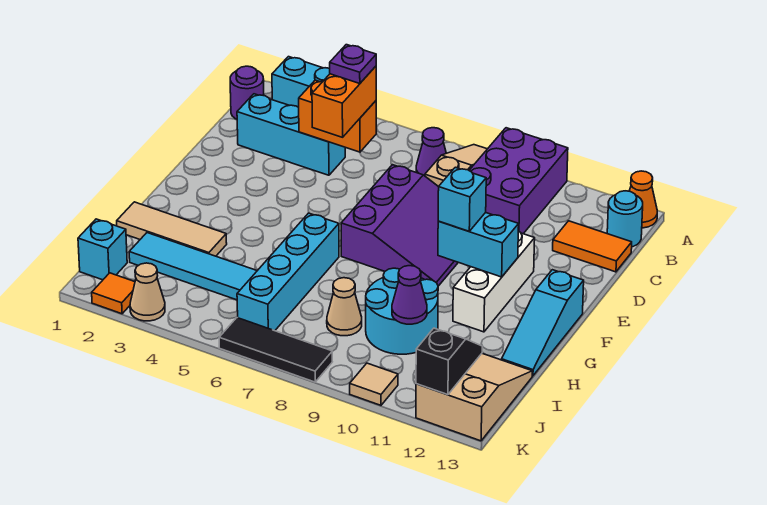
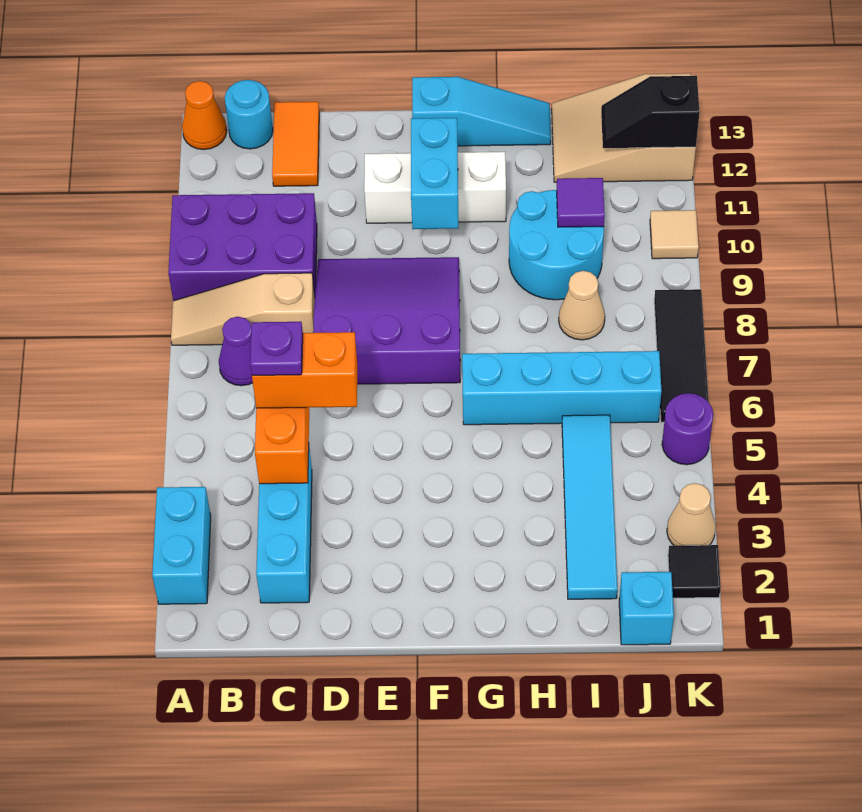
purple round brick B1 level 1 -> purple round brick K5 level 1
cyan brick F10 level 3 -> none
tan tile H1:H3 level 1 -> none
purple cone I10 level 2 -> purple tile I10 level 2
orange tile K2 level 1 -> black tile K2 level 1

